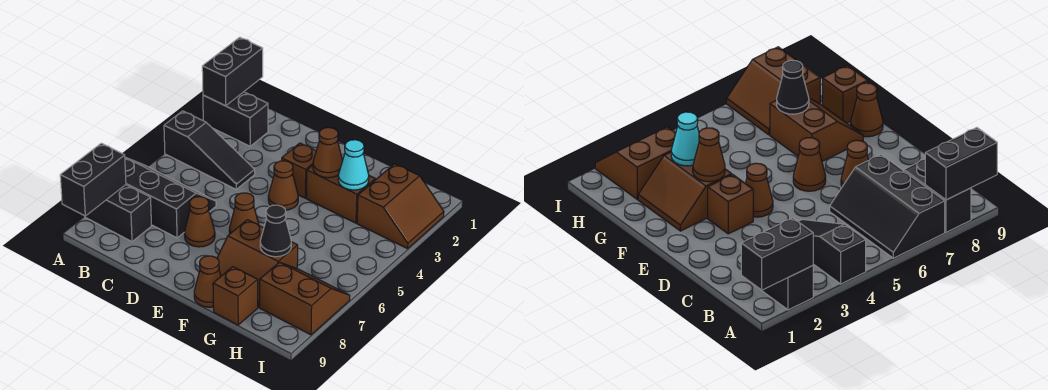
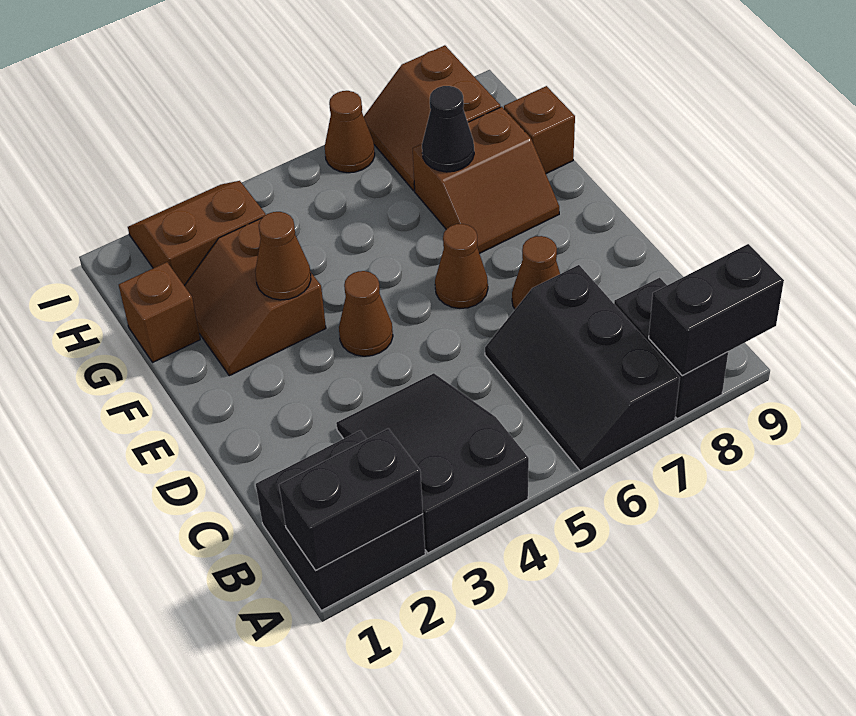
black brick A2:B2 level 1 -> black brick A1:B2 level 1
black slope A4:C4 level 1 top A -> black slope A3:C4 level 1 top A
brown brick E3 level 1 -> brown brick G1 level 1
brown slope F7:G8 level 1 top 7 -> brown slope F7:G8 level 1 top G
brown cone F9 level 1 -> brown cone I6 level 1
cyan cone G3 level 2 -> none

